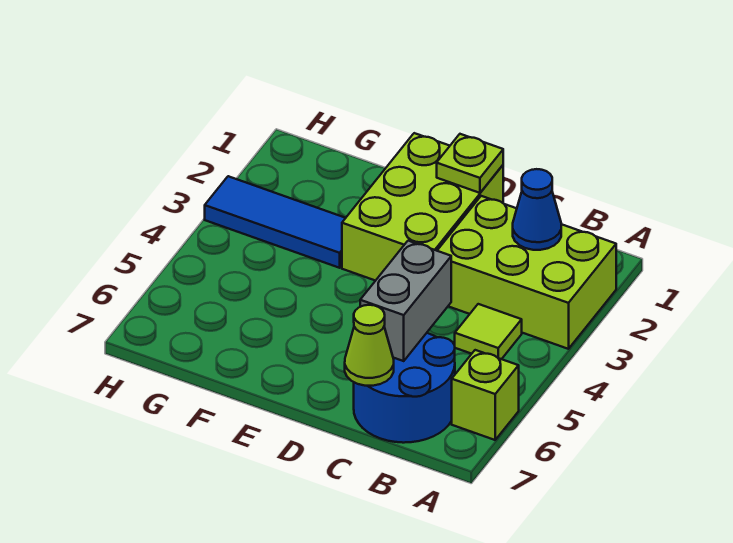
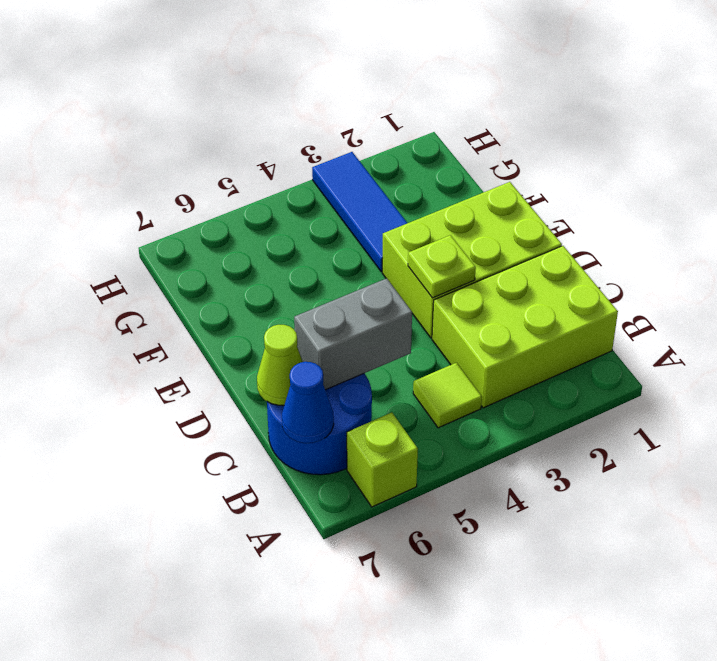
lime brick A2:C3 level 1 -> lime brick B1:C3 level 1
blue cone B2 level 2 -> blue cone B7 level 2
lime plate D1 level 2 -> lime plate D3 level 2

